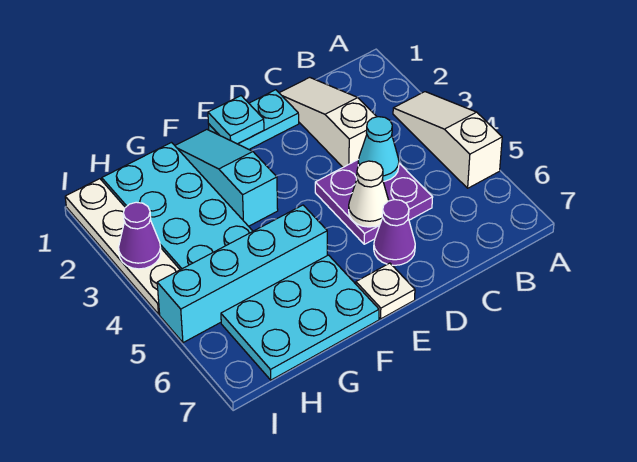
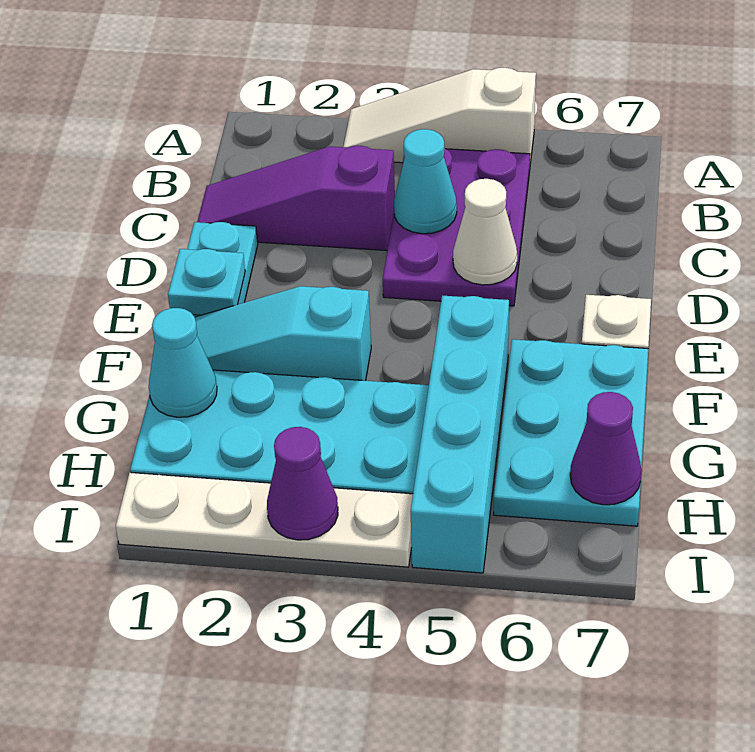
white slope C1:C3 level 1 top 3 -> purple slope C1:C3 level 1 top 3
purple plate C4:D5 level 1 -> purple plate B4:D5 level 1
purple cone D6 level 1 -> purple cone H7 level 2
none -> cyan cone G1 level 2

